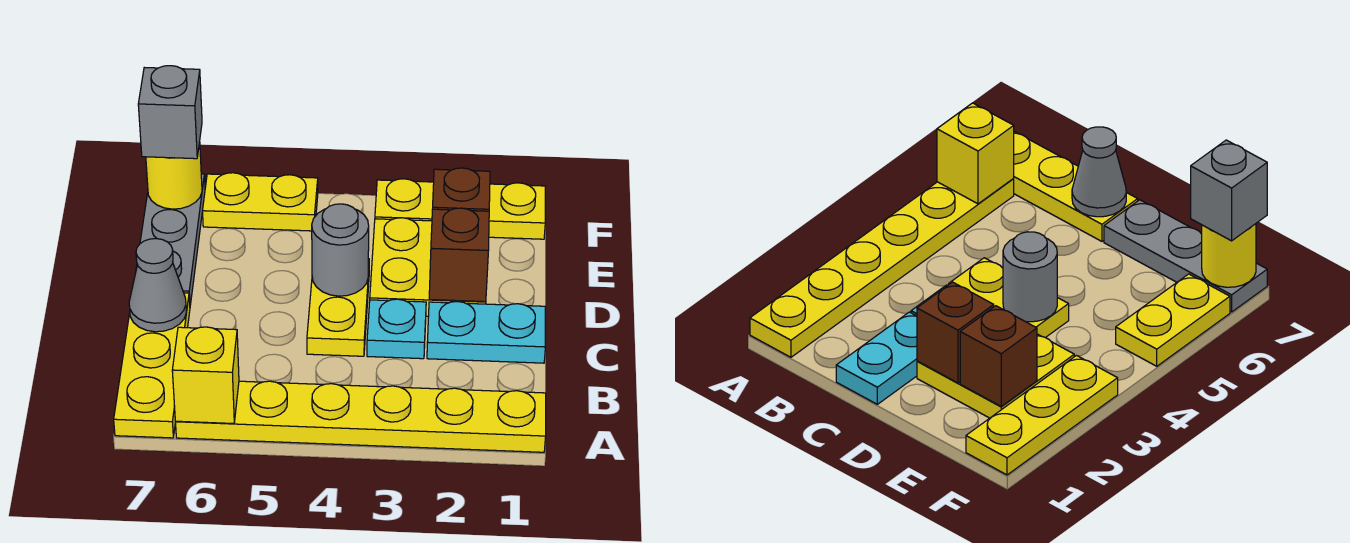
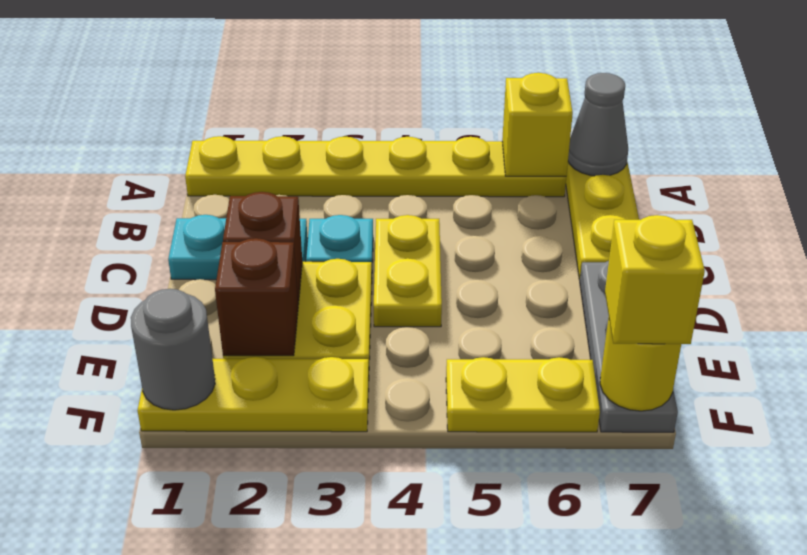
grey cone C7 level 2 -> grey cone A7 level 2
grey round brick D4 level 2 -> grey round brick F1 level 2
grey brick F7 level 3 -> yellow brick F7 level 3

